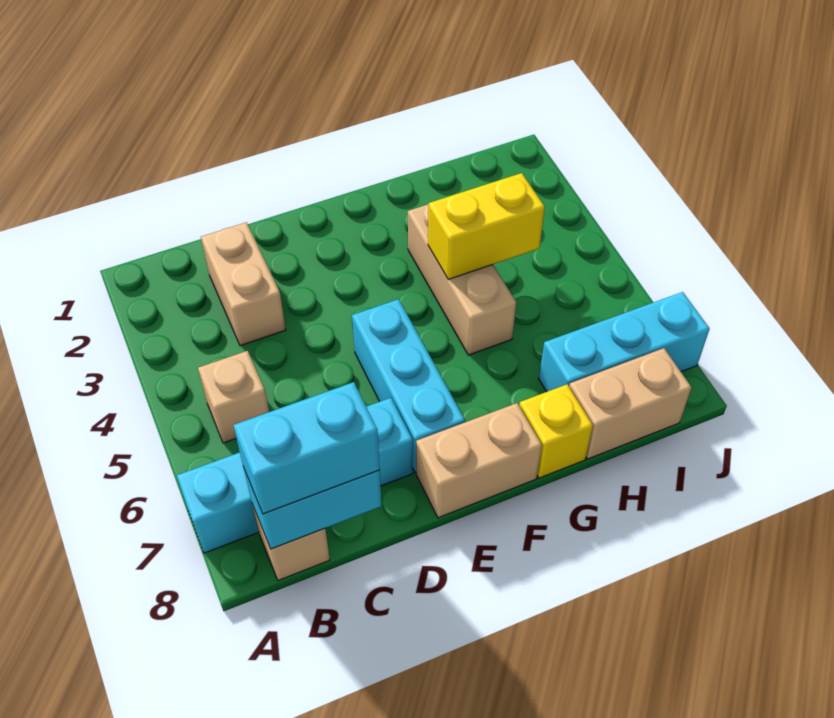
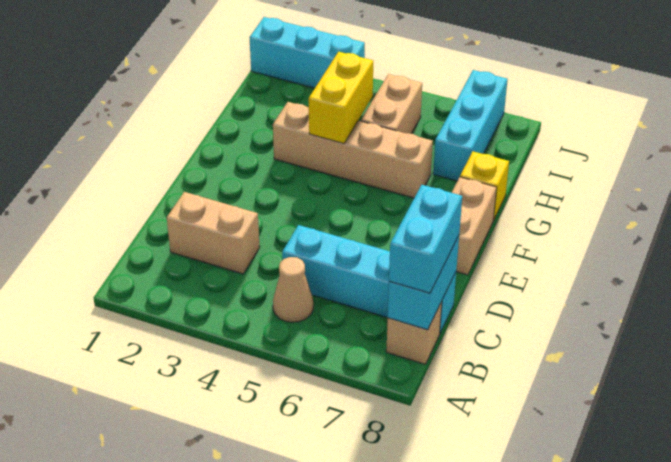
cyan brick A7:D7 level 1 -> cyan brick C5:C8 level 1
tan brick B5 level 1 -> tan cone B5 level 1
cyan brick E5:E7 level 1 -> cyan brick J1:J3 level 1
tan brick G3:G5 level 1 -> tan brick G3:G6 level 1
tan brick H8:I8 level 1 -> tan brick H5:I5 level 1

